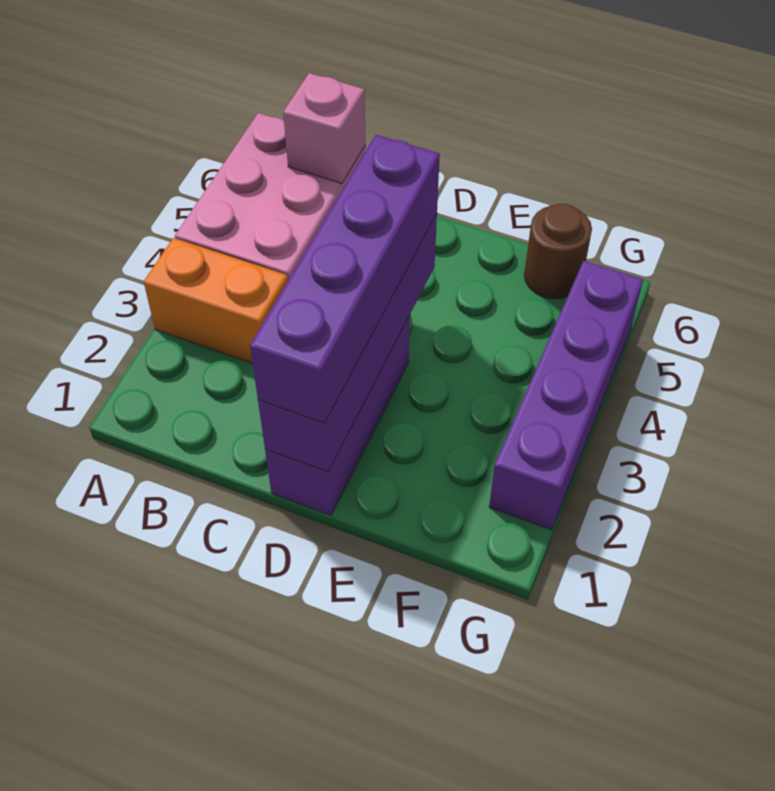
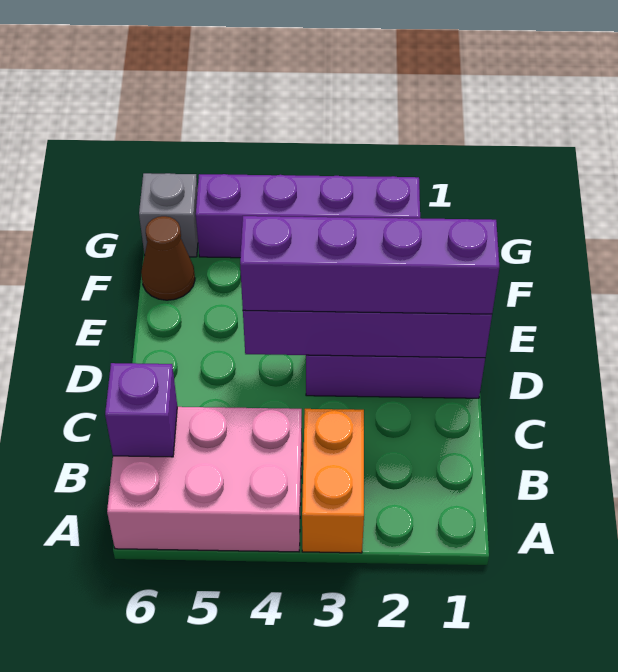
pink brick B6 level 2 -> purple brick B6 level 2
brown round brick F6 level 1 -> brown cone F6 level 1
none -> grey brick G6 level 1

